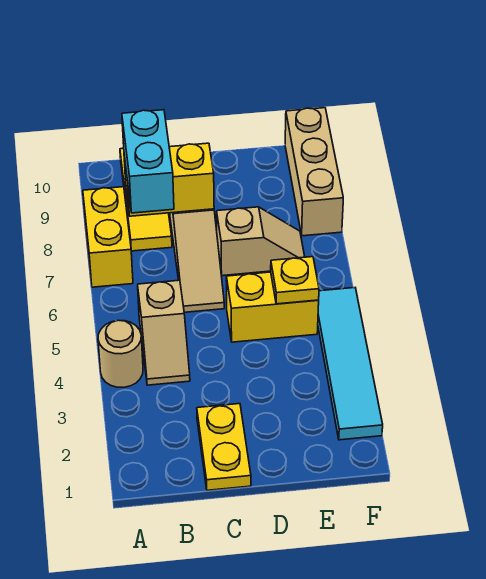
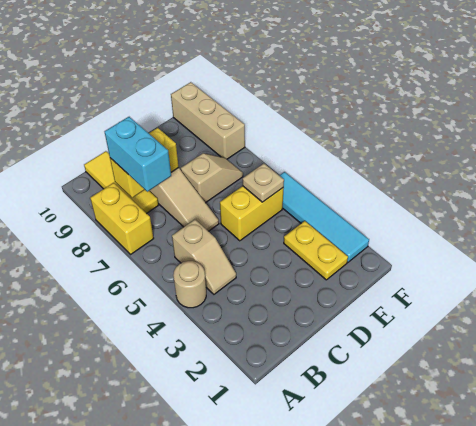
yellow plate C1:C2 level 1 -> yellow plate E2:E3 level 1
yellow plate E5 level 2 -> tan plate E5 level 2

